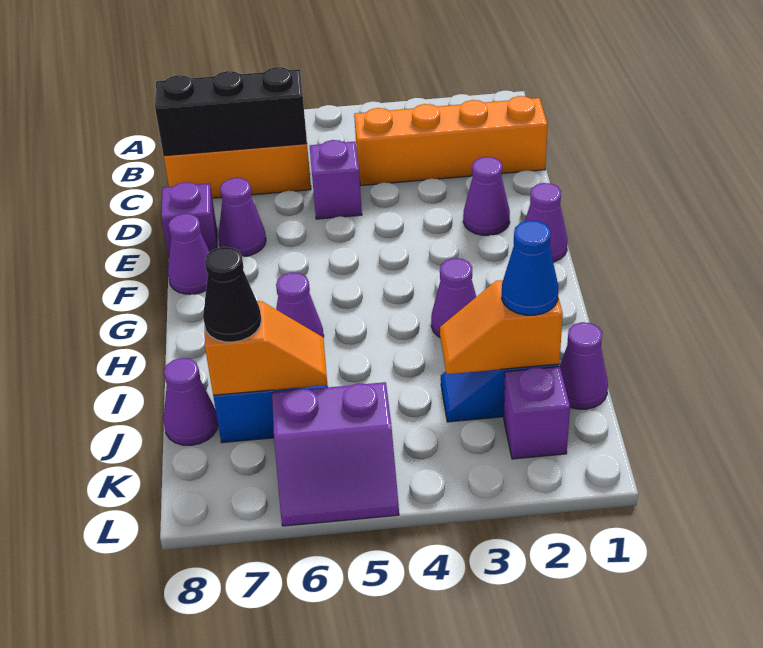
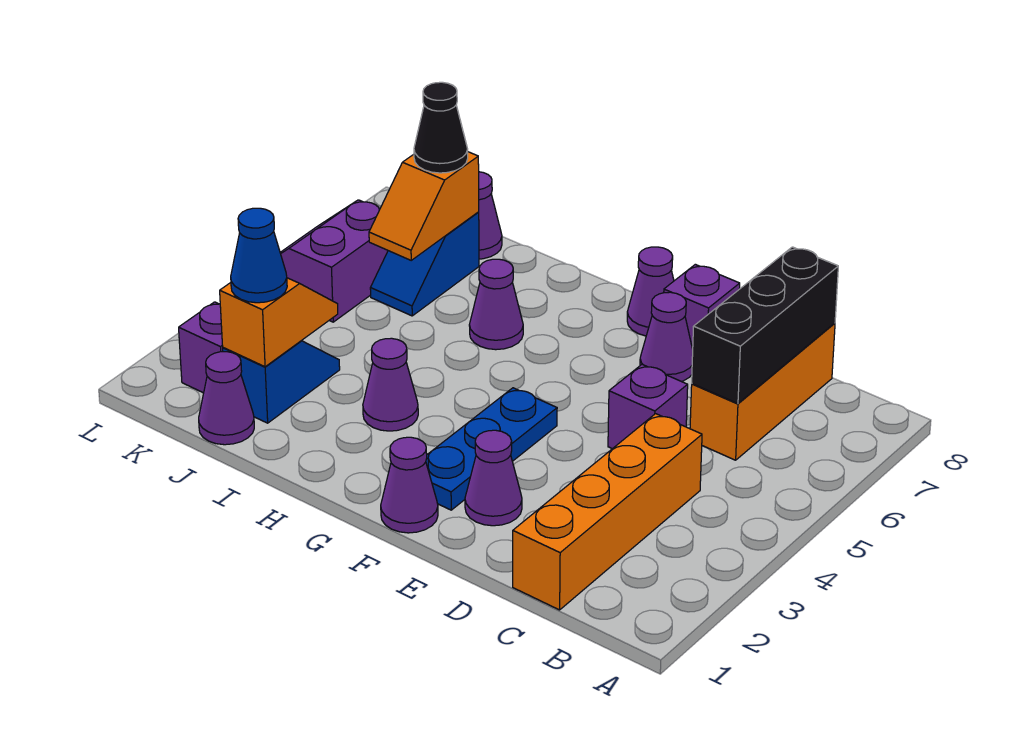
none -> blue plate F2:F4 level 1

